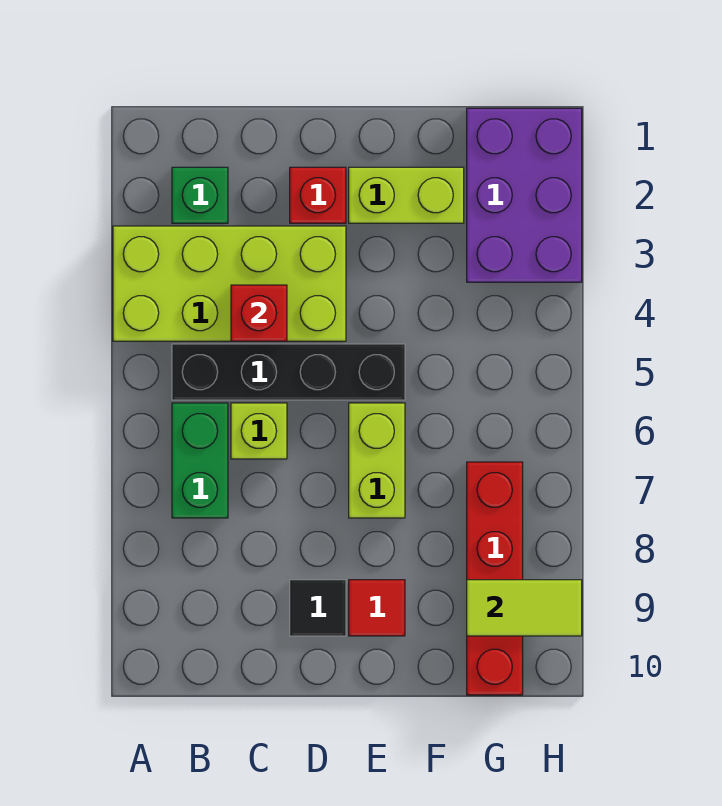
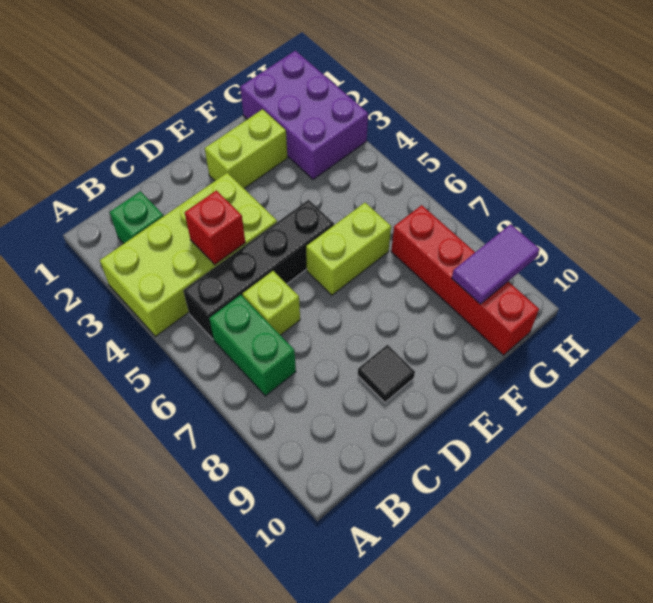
red brick D2 level 1 -> none
lime brick E6:E7 level 1 -> lime brick E6:F6 level 1
red tile E9 level 1 -> none
lime tile G9:H9 level 2 -> purple tile G9:H9 level 2

